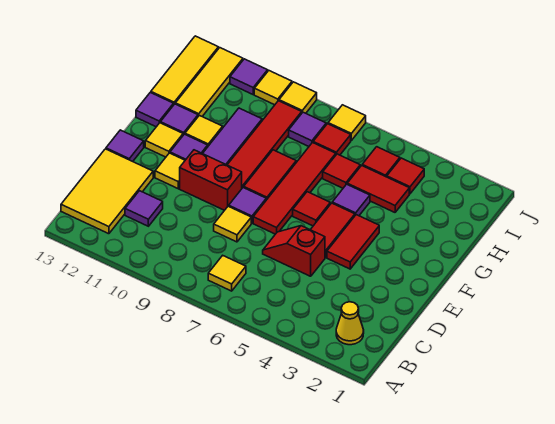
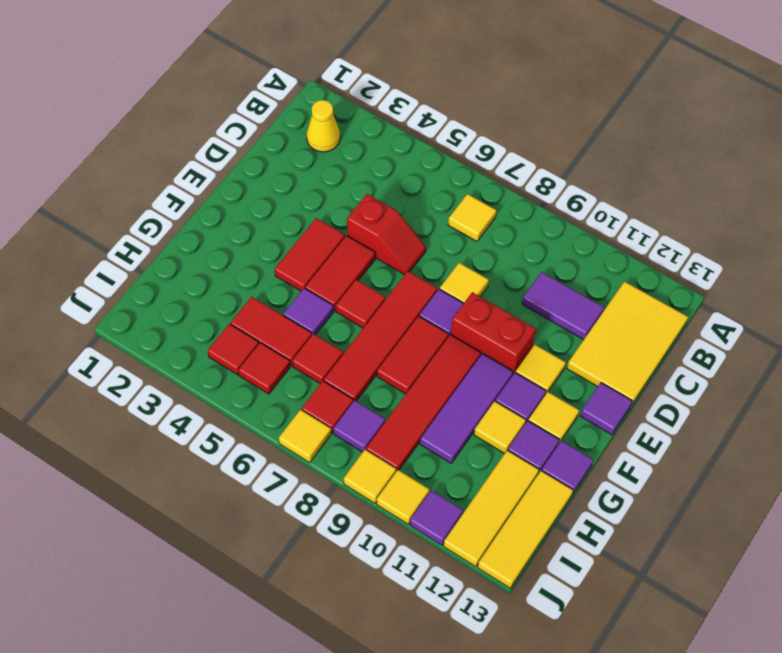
purple tile C11 level 1 -> purple tile C10:C11 level 1

